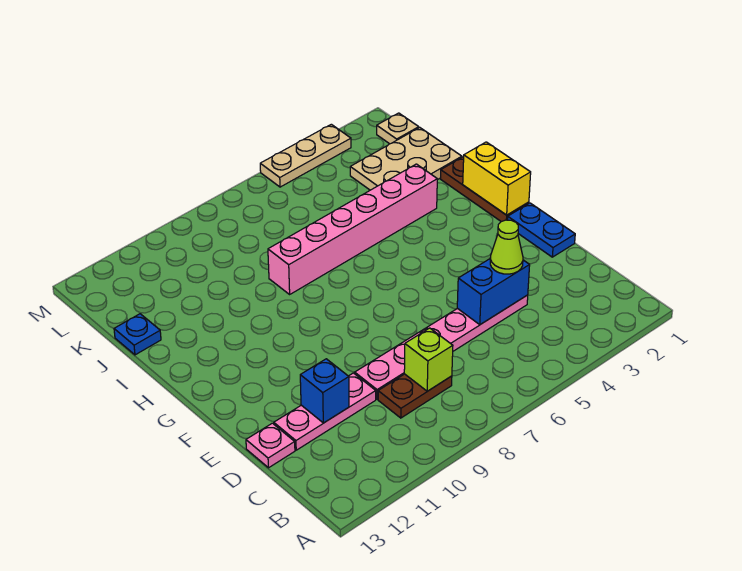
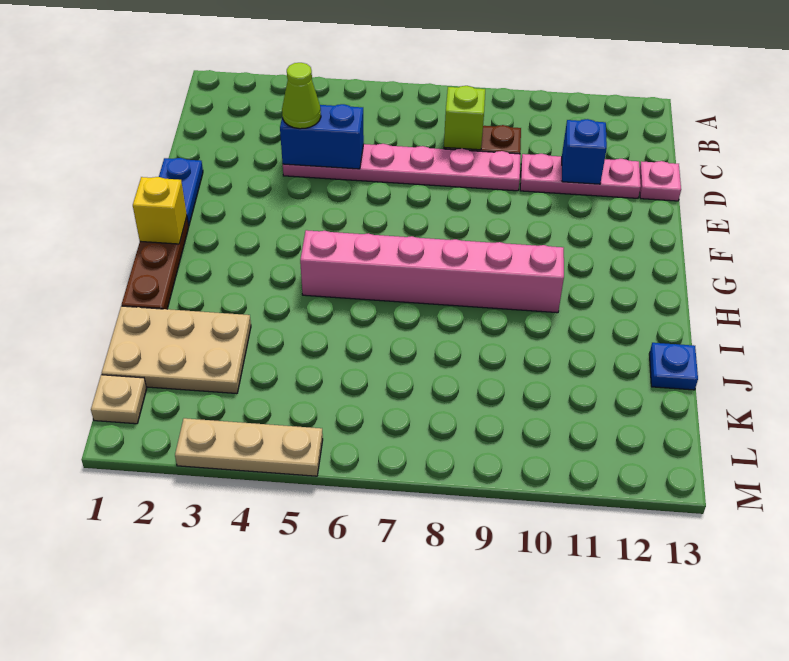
yellow brick G1:H1 level 2 -> yellow brick G1 level 2
pink brick I3:I8 level 1 -> pink brick H5:H10 level 1

